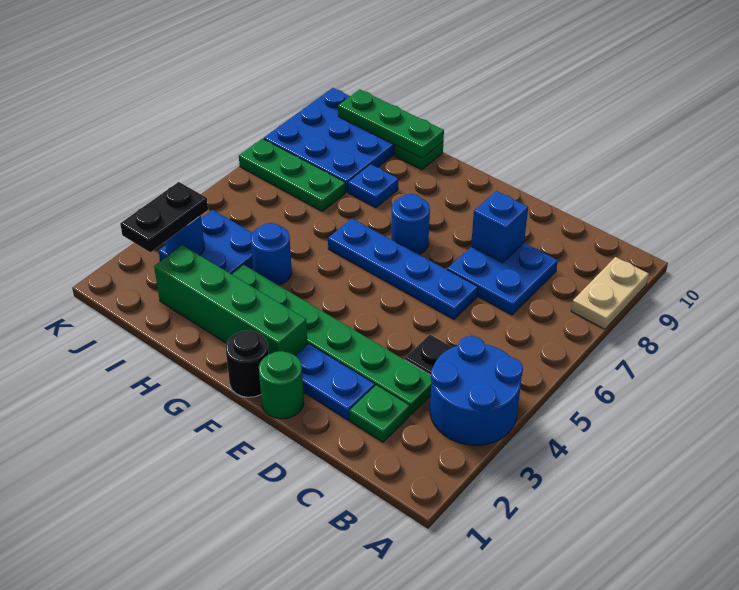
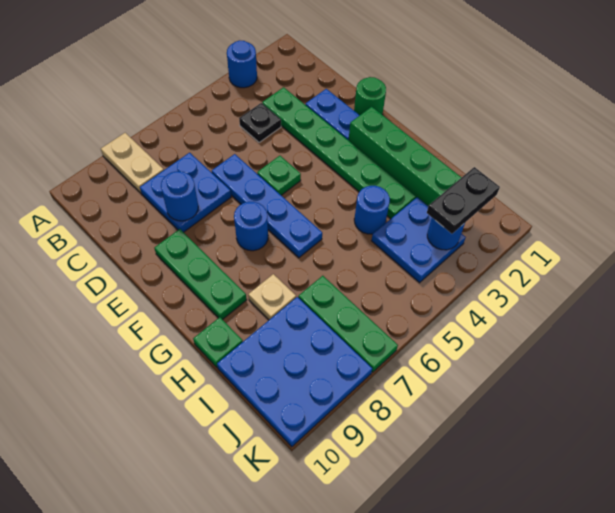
blue round brick A3:B4 level 1 -> blue round brick A3 level 1
tan plate A8:A9 level 1 -> tan plate A8:B8 level 1
green plate C2 level 1 -> green plate E5 level 1
blue brick D8 level 2 -> blue round brick D8 level 2
black round brick F1 level 1 -> none
blue plate H8 level 1 -> tan plate H8 level 1
green plate H10:J10 level 2 -> green plate E9:G9 level 1

